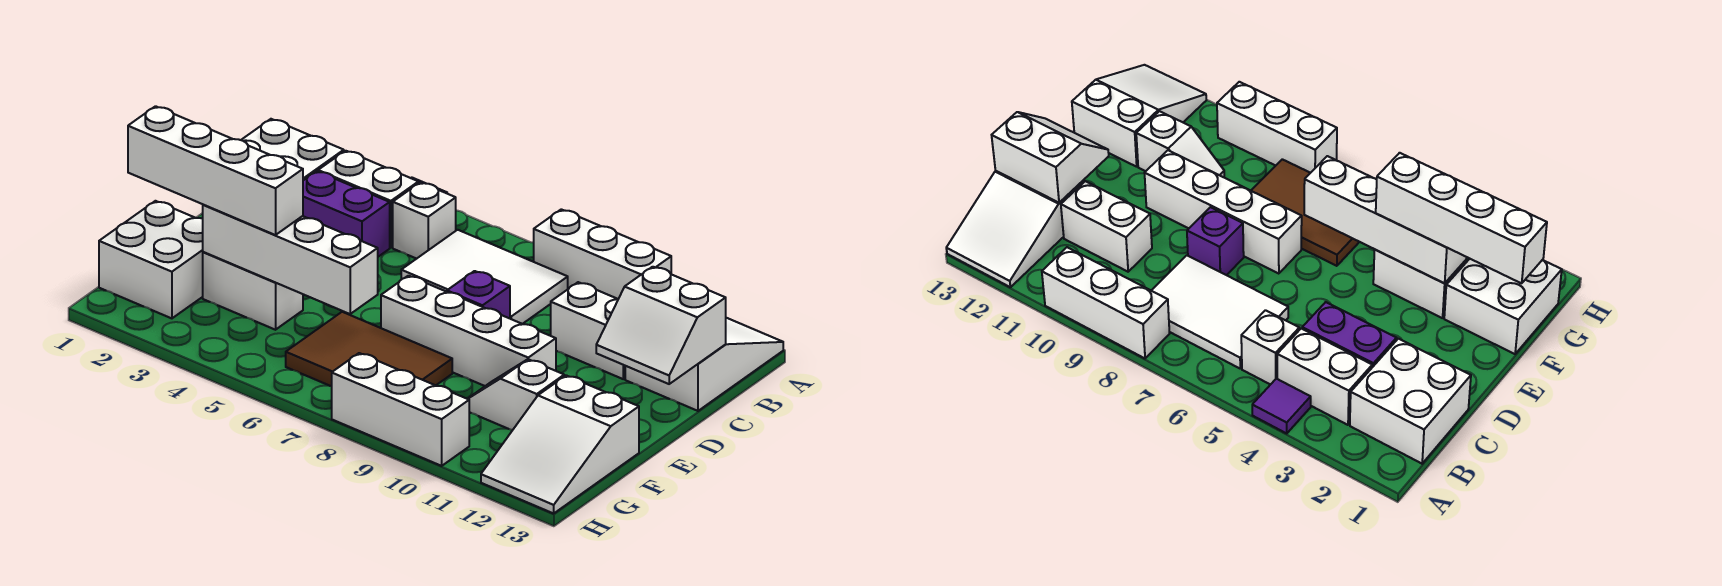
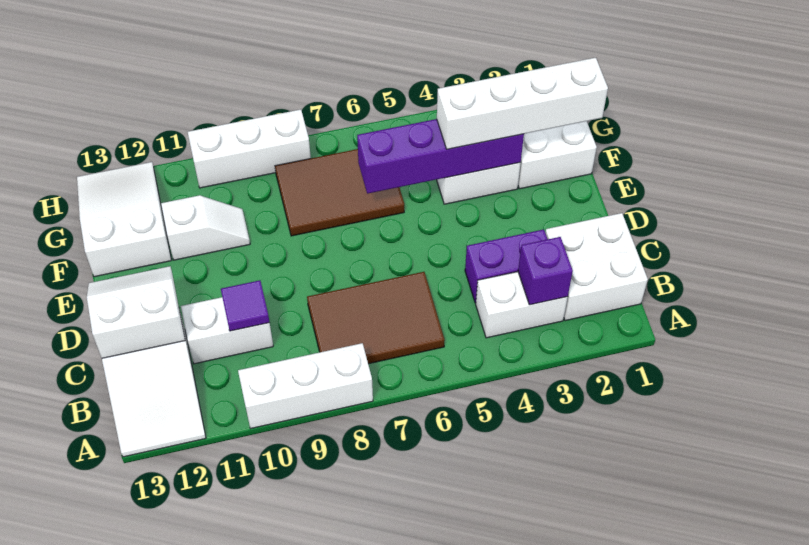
purple tile A4 level 1 -> purple tile C10 level 2
white brick B5 level 1 -> none
white tile B6:C8 level 1 -> brown tile B6:C8 level 1
purple brick D8 level 1 -> purple brick B3 level 2
white brick E7:E10 level 1 -> none
white brick F3:F6 level 2 -> purple brick F3:F6 level 2

